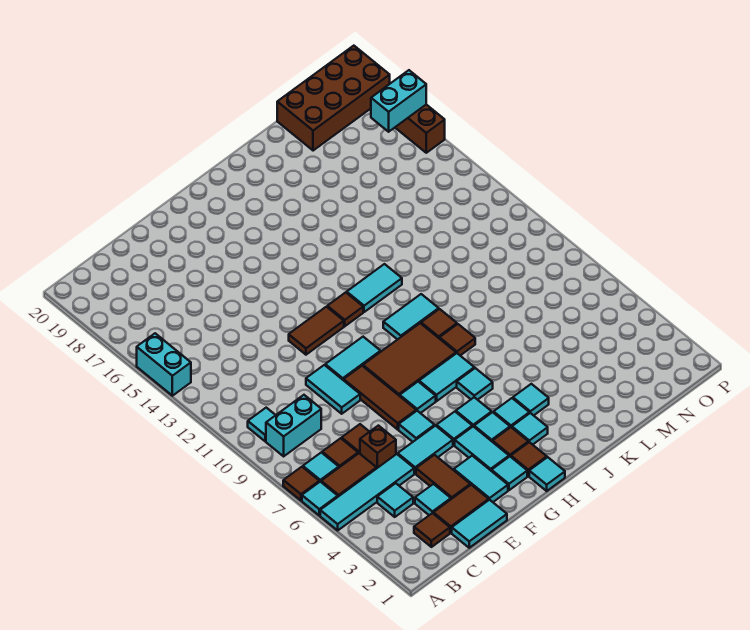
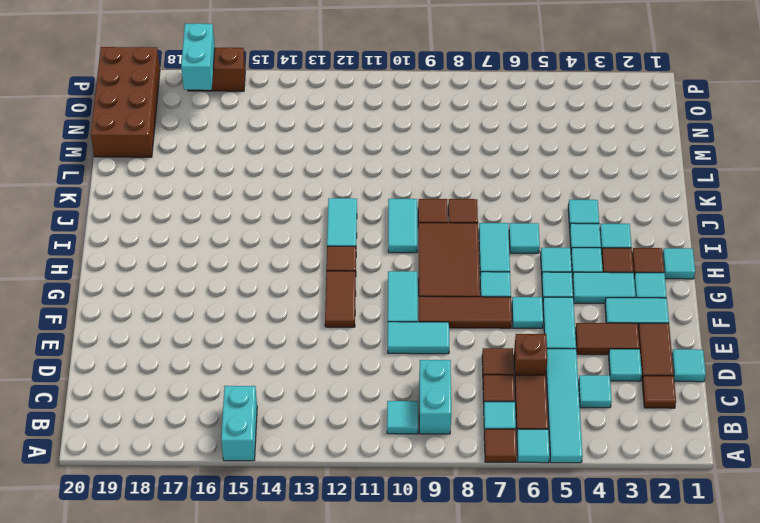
cyan brick A14:A15 level 1 -> cyan brick A15:B15 level 1
cyan tile D1:E1 level 1 -> cyan tile D1 level 1

